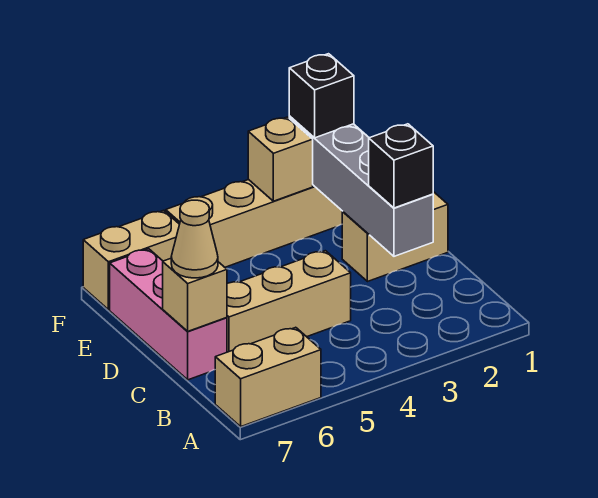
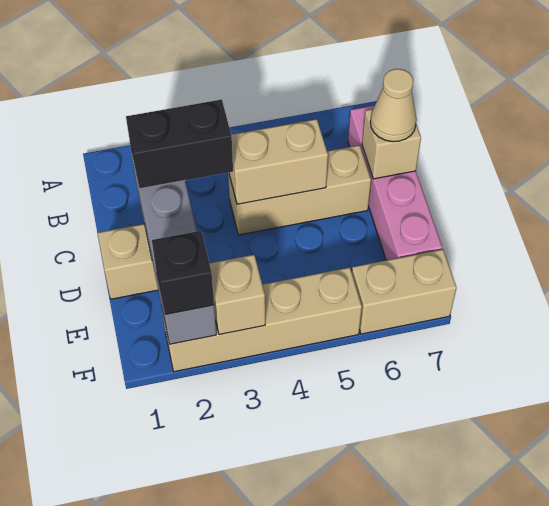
tan brick A6:A7 level 1 -> tan brick C4:C5 level 2
black brick C2 level 3 -> black brick C2:C3 level 3
pink brick C7:E7 level 1 -> pink brick B7:E7 level 1

